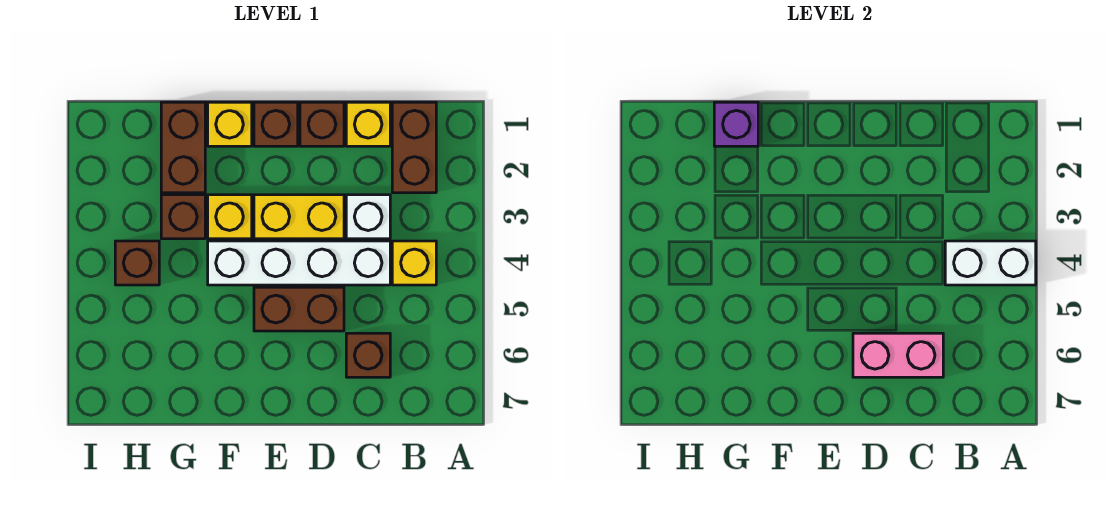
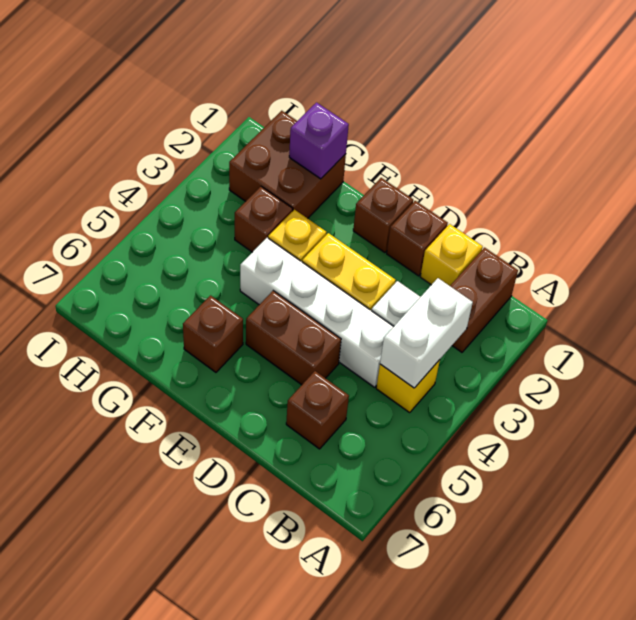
white brick A4:B4 level 2 -> white brick B3:B4 level 2
pink brick C6:D6 level 2 -> none
yellow brick F1 level 1 -> none
brown brick G1:G2 level 1 -> brown brick G1:H2 level 1
brown brick H4 level 1 -> brown brick F6 level 1

